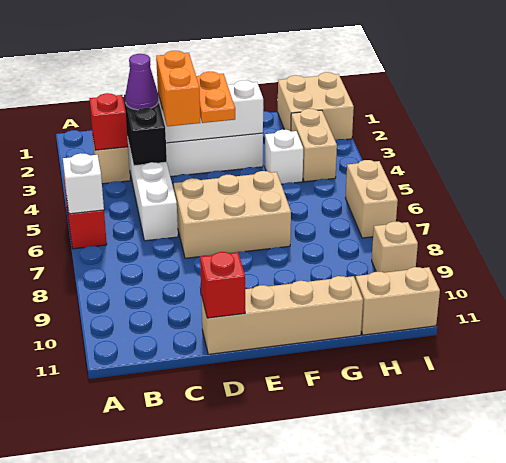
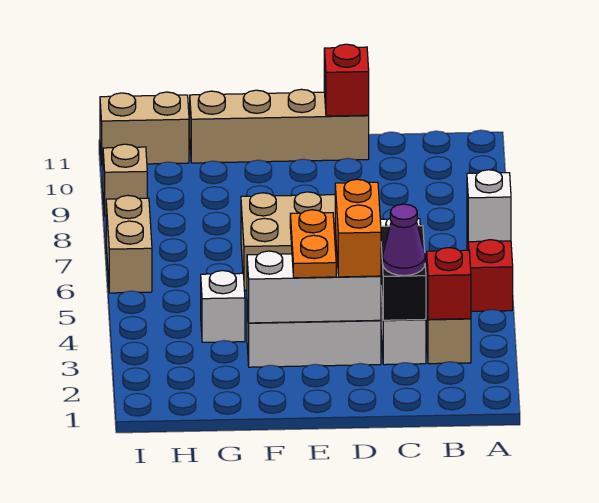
tan brick H1:I2 level 1 -> none
tan brick H3:H4 level 1 -> none

